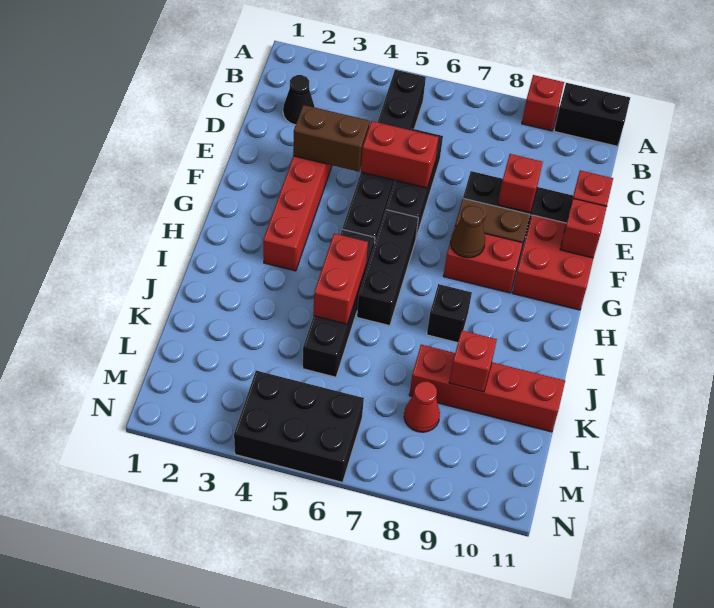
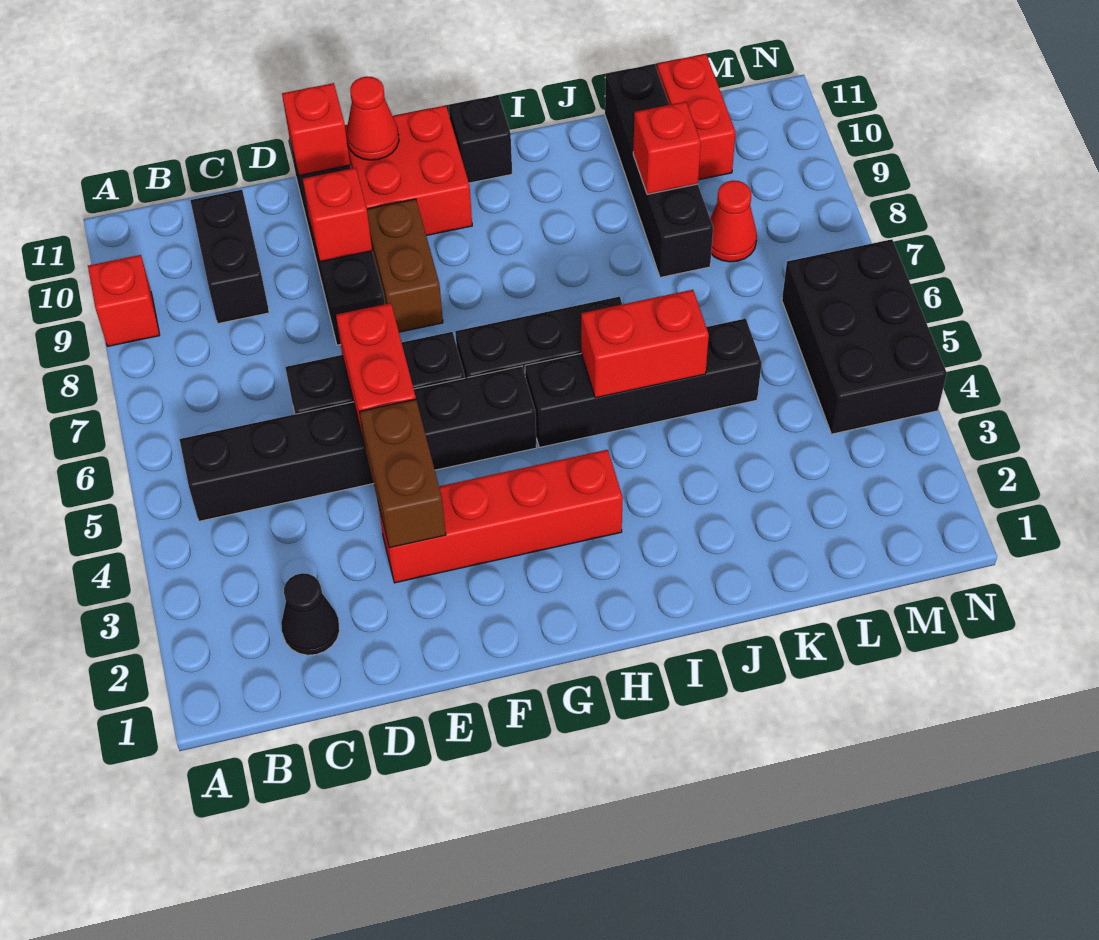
black brick A10:A11 level 1 -> black brick C9:C10 level 1
red brick F11 level 2 -> red cone F11 level 2
red brick G8:G9 level 1 -> red brick L10:L11 level 1
brown cone G8 level 2 -> none
black brick I8 level 1 -> black brick H11 level 1
red brick K8:K11 level 1 -> black brick K8:K11 level 1

